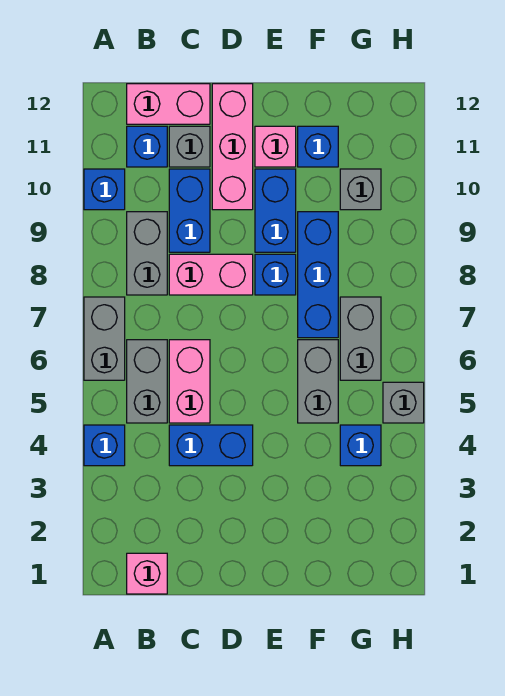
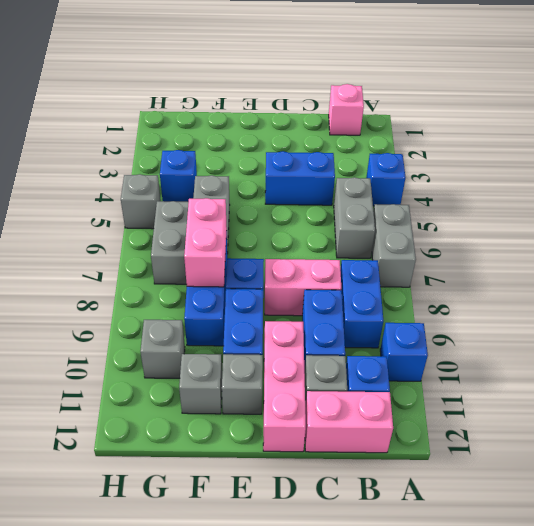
grey brick B8:B9 level 1 -> blue brick B8:B9 level 1
pink brick C5:C6 level 1 -> pink brick F7:F8 level 2
pink brick E11 level 1 -> grey brick E11 level 1
blue brick F11 level 1 -> grey brick F11 level 1

